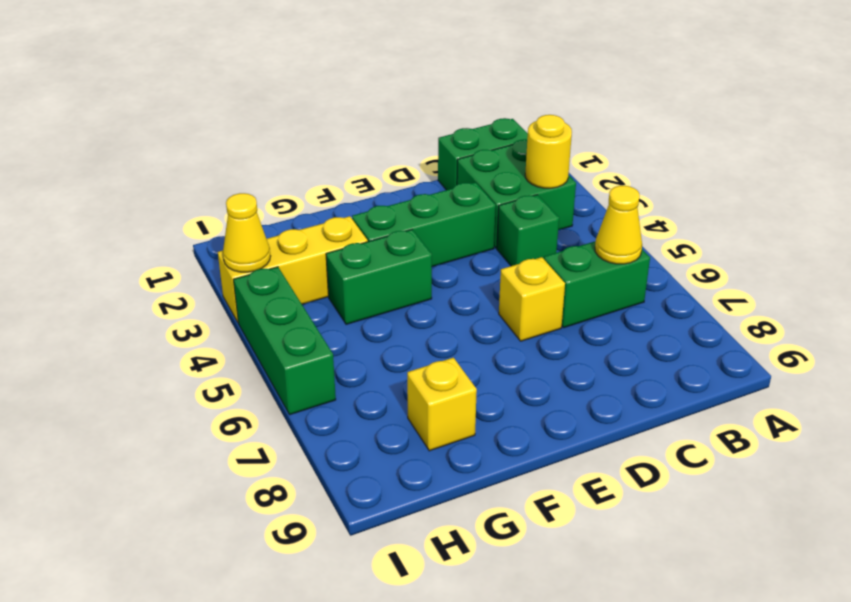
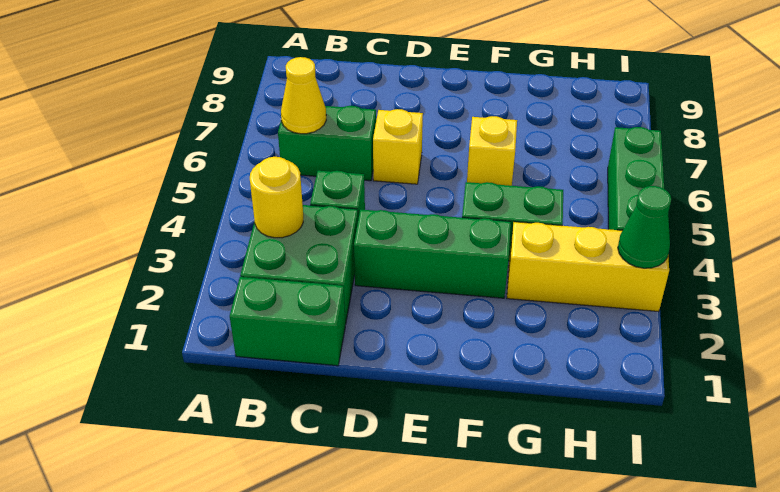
yellow brick G8 level 1 -> yellow brick F6 level 1
yellow cone I3 level 2 -> green cone I3 level 2

